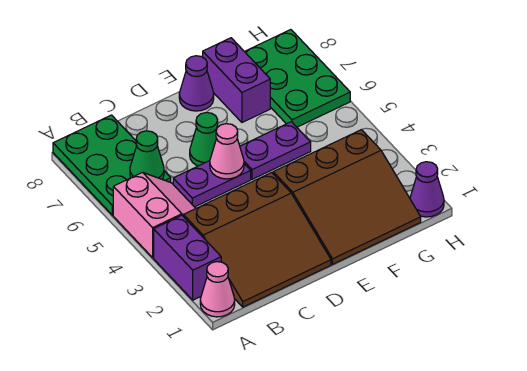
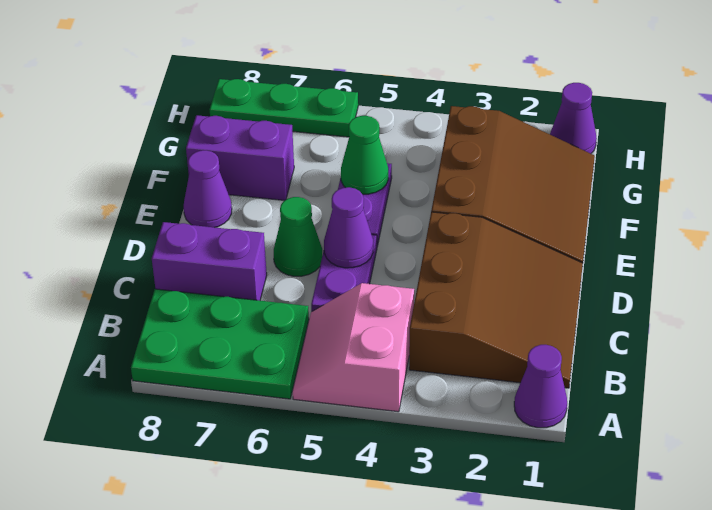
pink cone A1 level 1 -> purple cone A1 level 1
purple brick A2:A3 level 1 -> purple brick C7:C8 level 1
pink slope A4:B5 level 1 top A -> pink slope A4:B5 level 1 top 4
green cone B6 level 2 -> green cone F5 level 2
pink cone D5 level 2 -> purple cone D5 level 2
green plate G6:H8 level 1 -> green plate H6:H8 level 1

